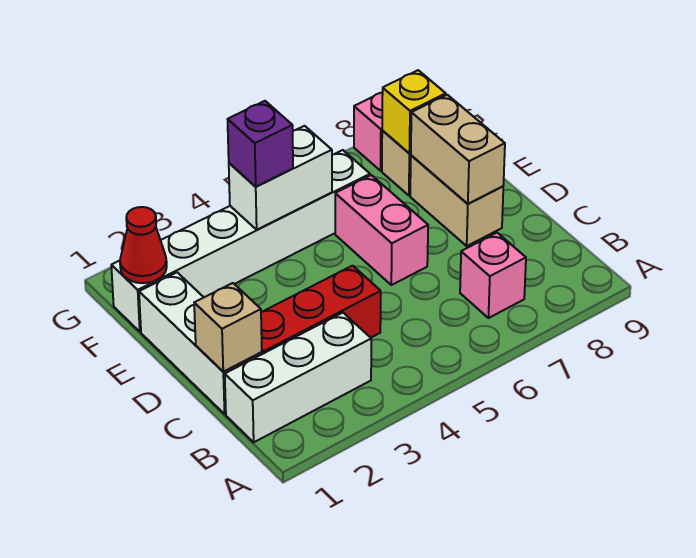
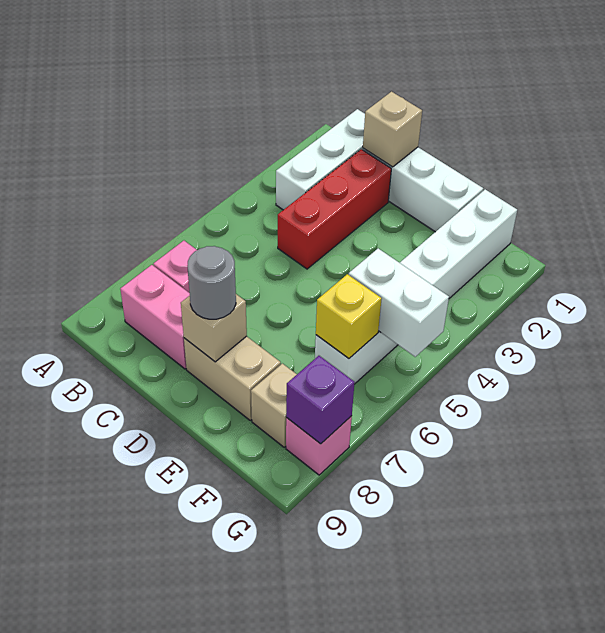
pink brick D6:E6 level 1 -> pink brick B8:C8 level 1
tan brick D8:E8 level 2 -> tan brick D8 level 2
none -> grey round brick D8 level 3
red cone F1 level 2 -> none
white brick F4:F5 level 2 -> white brick F5:G5 level 2
purple brick F4 level 3 -> purple brick G8 level 2
yellow brick F8 level 2 -> yellow brick F6 level 2

